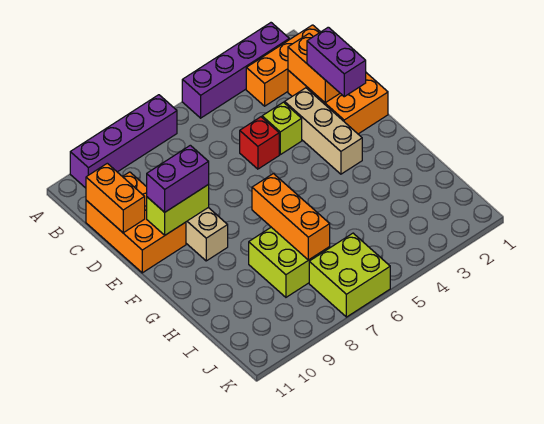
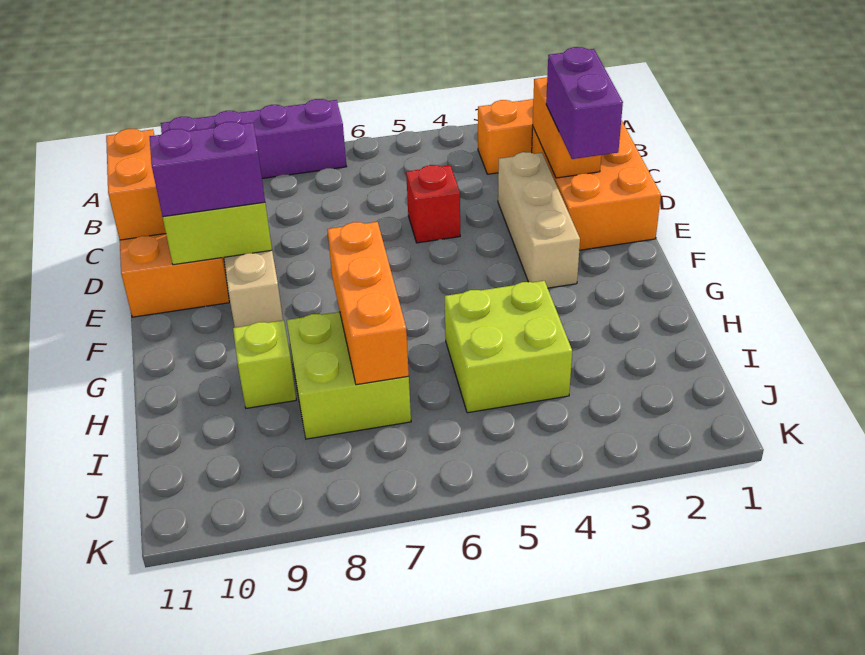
purple brick A2:A5 level 1 -> none
lime brick D4 level 1 -> lime brick H9 level 1
lime brick J6:K7 level 1 -> lime brick H4:I5 level 1

